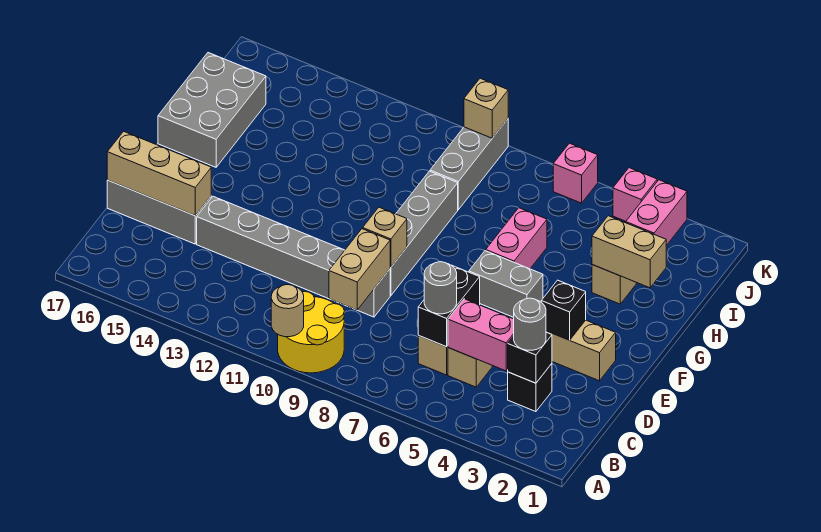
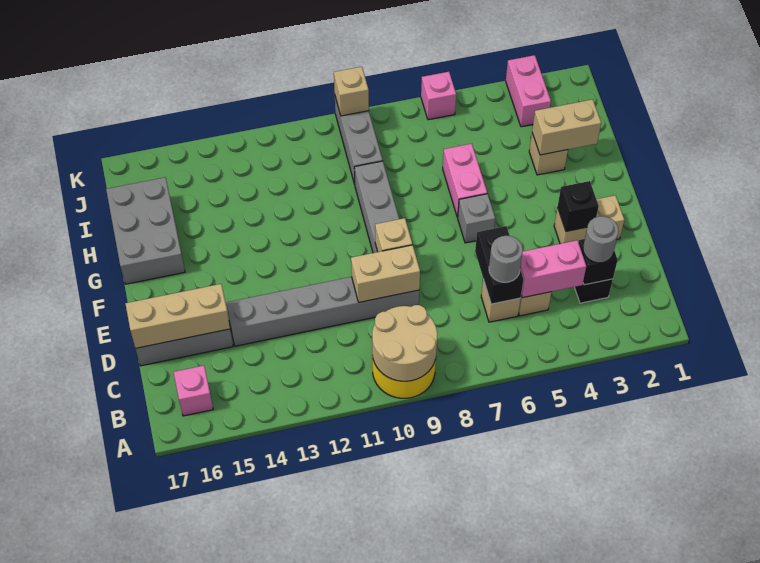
tan round brick A10 level 2 -> tan round brick A9:B10 level 2
tan brick C9:D9 level 2 -> tan brick D9:D10 level 2
grey brick F5:F6 level 1 -> grey brick F6 level 1
pink brick K4 level 1 -> pink brick B16 level 1

